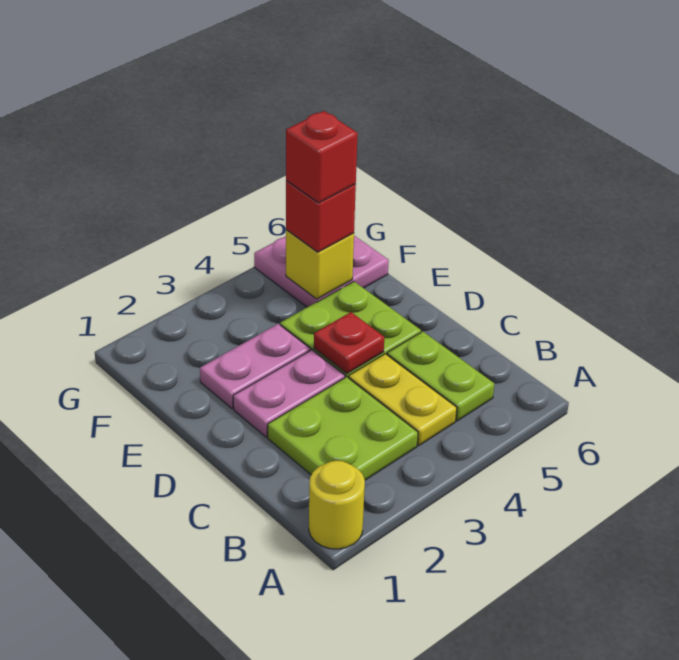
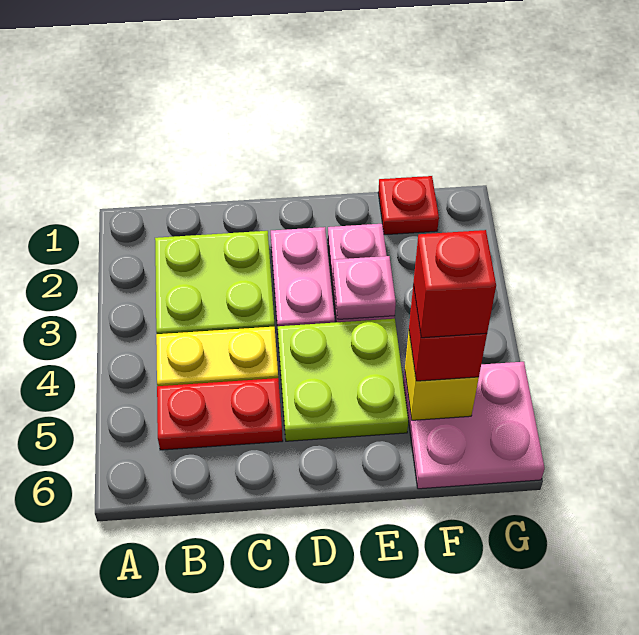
yellow round brick A1 level 1 -> none
lime plate B5:C5 level 1 -> red plate B5:C5 level 1
red plate D4 level 2 -> red plate F1 level 1
none -> pink plate E3 level 2

